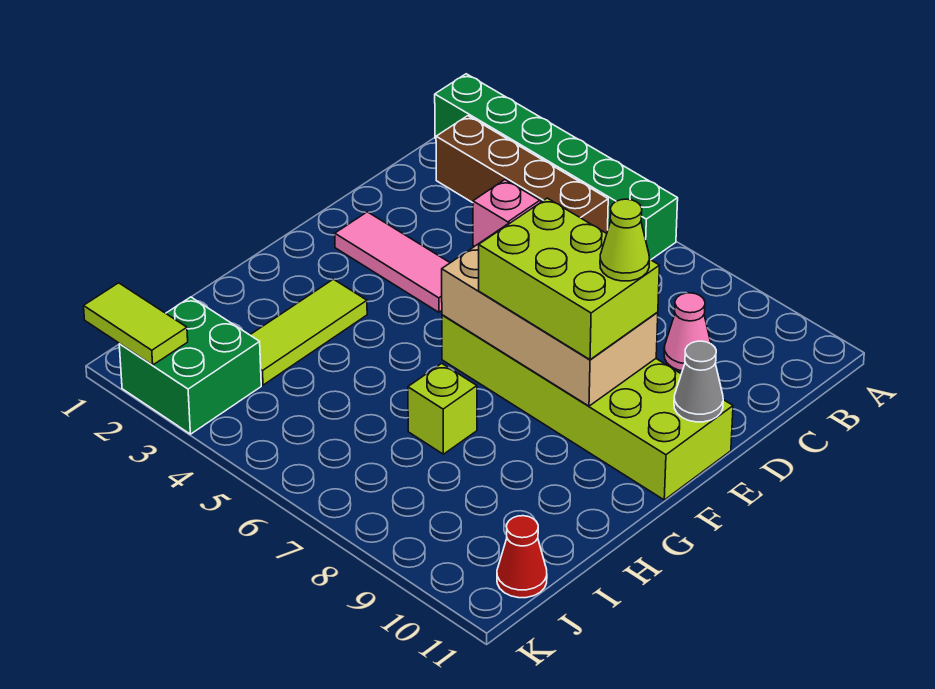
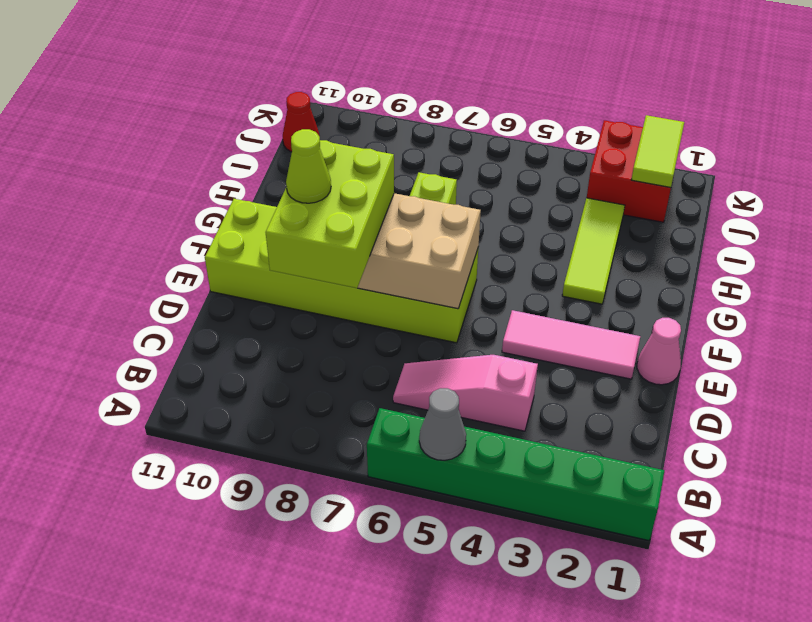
brown brick B2:B5 level 1 -> none
pink cone C9 level 1 -> pink cone E1 level 1
lime brick E7:F9 level 3 -> lime brick D8:F9 level 3
grey cone E11 level 2 -> grey cone A5 level 2
green brick J2:K3 level 1 -> red brick J2:K3 level 1
lime tile K1:K2 level 2 -> lime tile J2:K2 level 2

